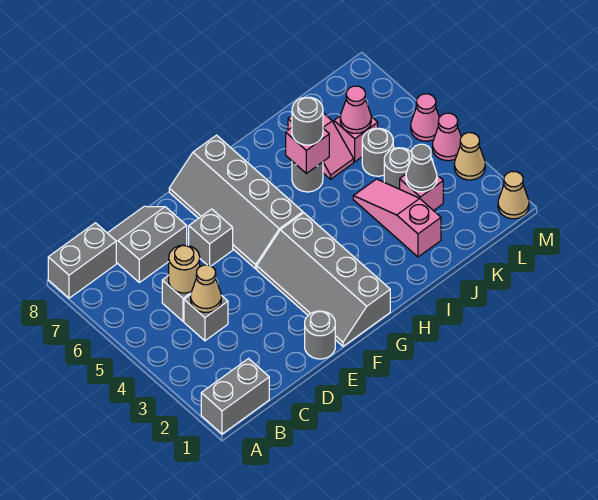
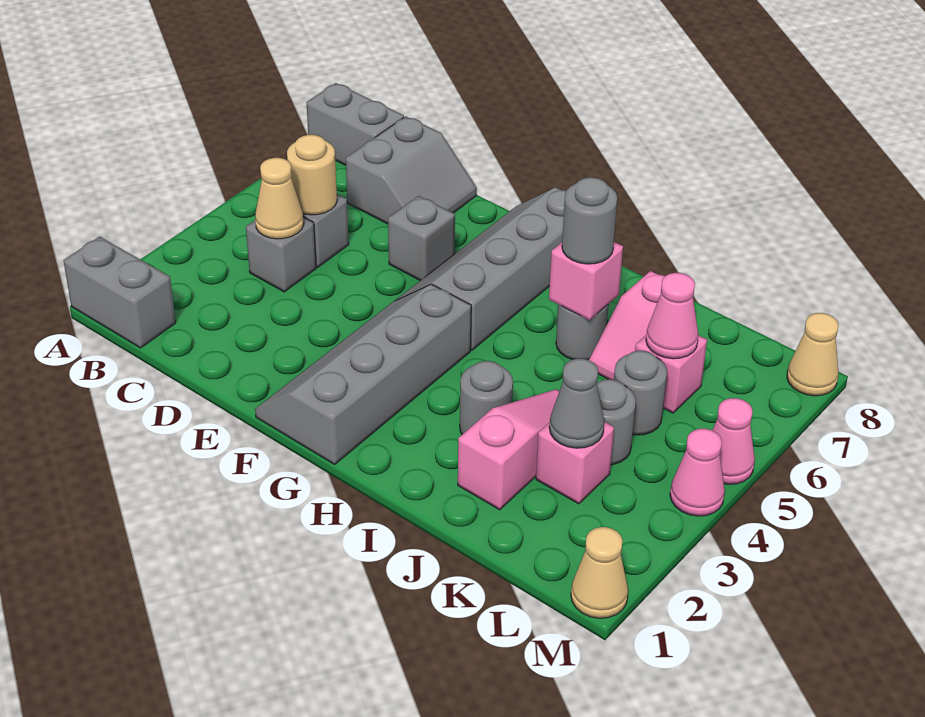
grey slope C7:D8 level 1 top 7 -> grey slope C7:D8 level 1 top C
grey round brick E1 level 1 -> grey round brick I3 level 1
tan cone M3 level 1 -> tan cone M8 level 1

